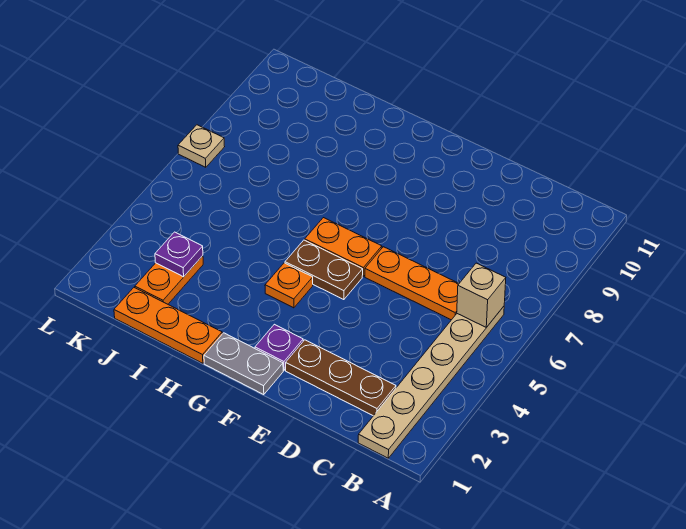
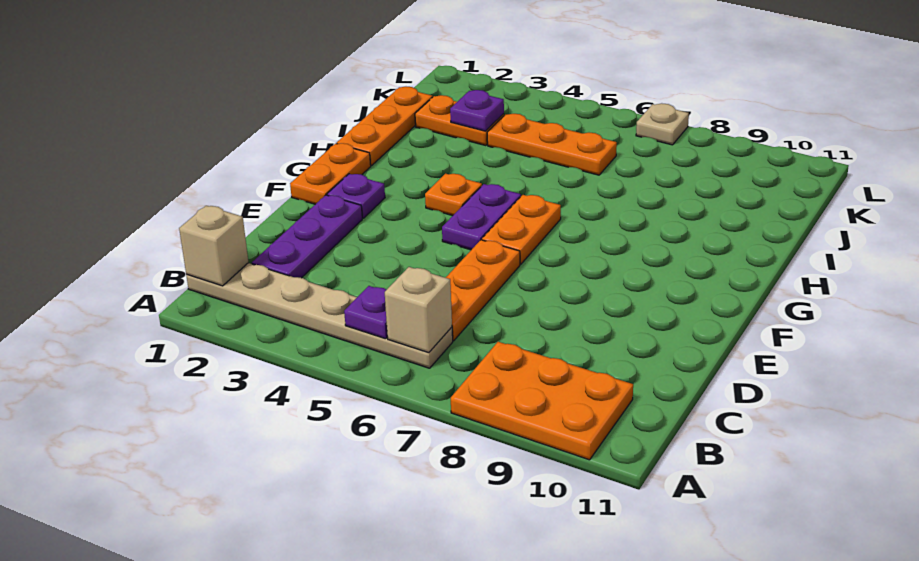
none -> orange plate A8:B10 level 1
none -> tan brick B1 level 2
none -> purple plate B5 level 2
brown plate C2:E2 level 1 -> purple plate C2:E2 level 1
grey plate F1:G1 level 1 -> orange plate F1:G1 level 1
brown plate F5:G5 level 1 -> purple plate F5:G5 level 1
none -> orange plate J4:J6 level 1

